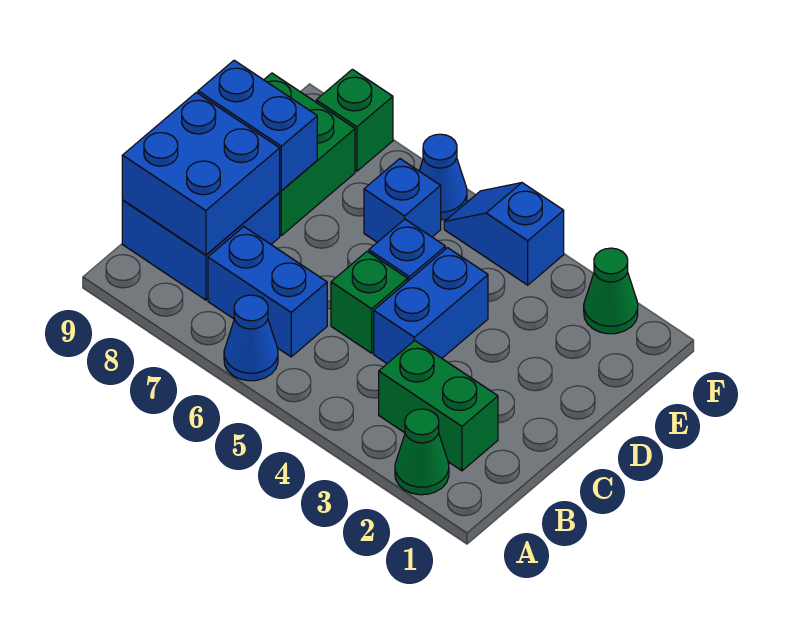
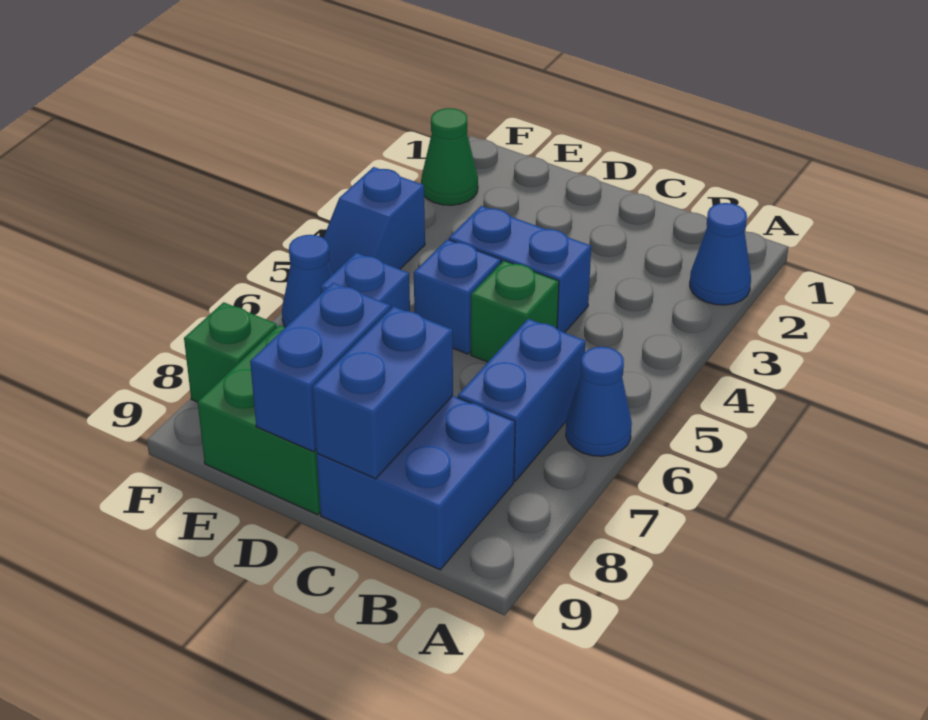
green cone A2 level 1 -> blue cone A2 level 1
green brick B2:B3 level 1 -> none
blue brick B8:C9 level 2 -> blue brick C8:C9 level 2

